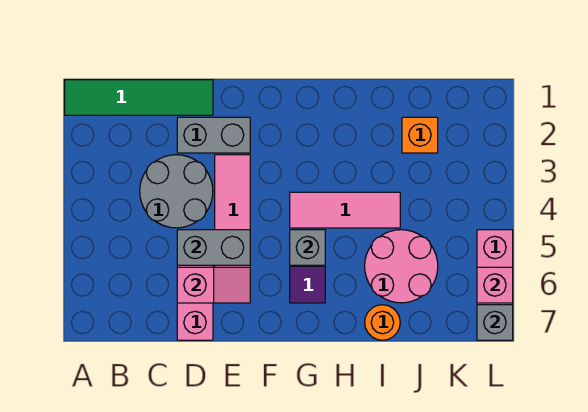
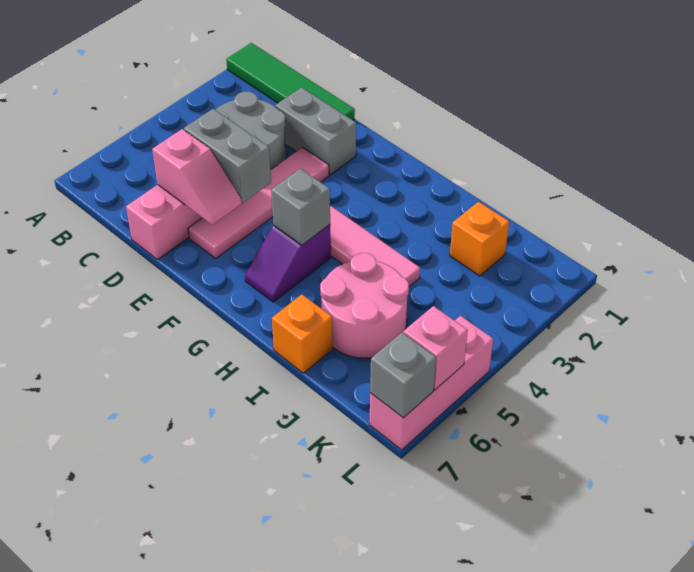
orange round brick I7 level 1 -> orange brick I7 level 1

